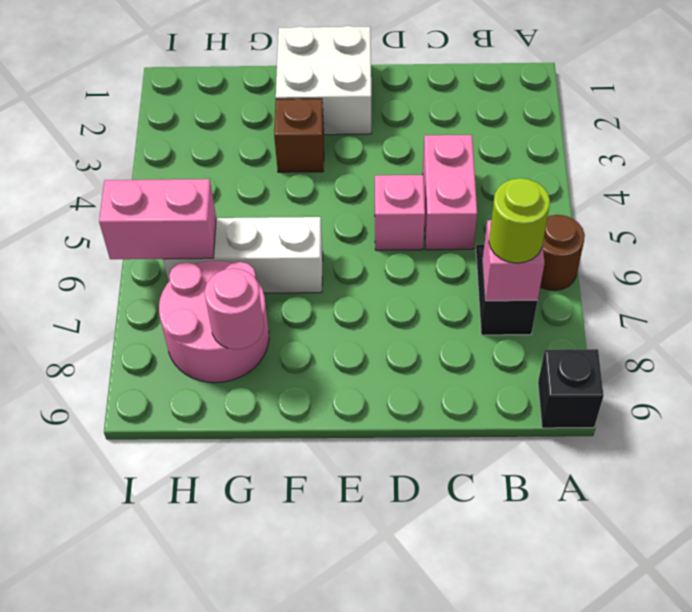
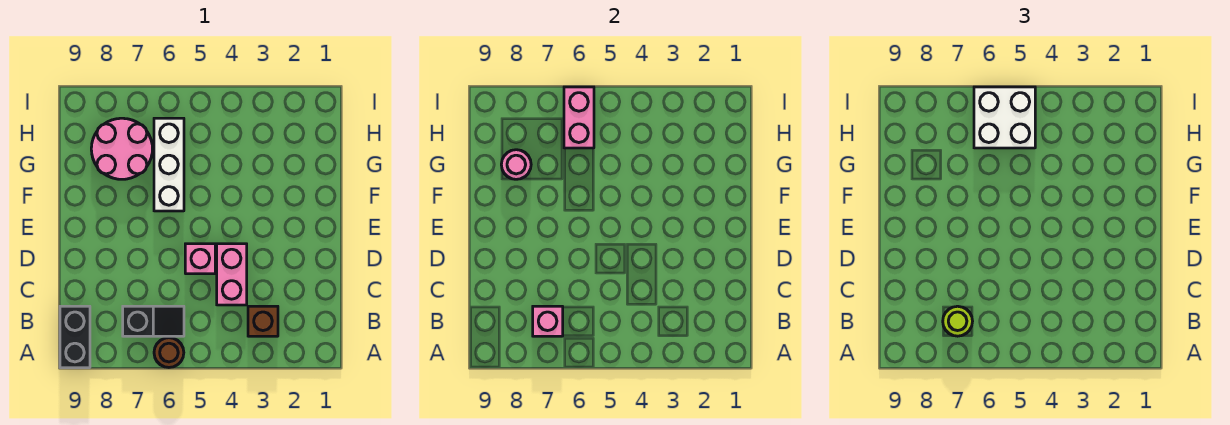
black brick A9 level 1 -> black brick A9:B9 level 1
pink brick C4:C5 level 1 -> pink brick C4:D4 level 1
white brick E1:F2 level 1 -> white brick H5:I6 level 3
brown brick F3 level 1 -> brown brick B3 level 1

